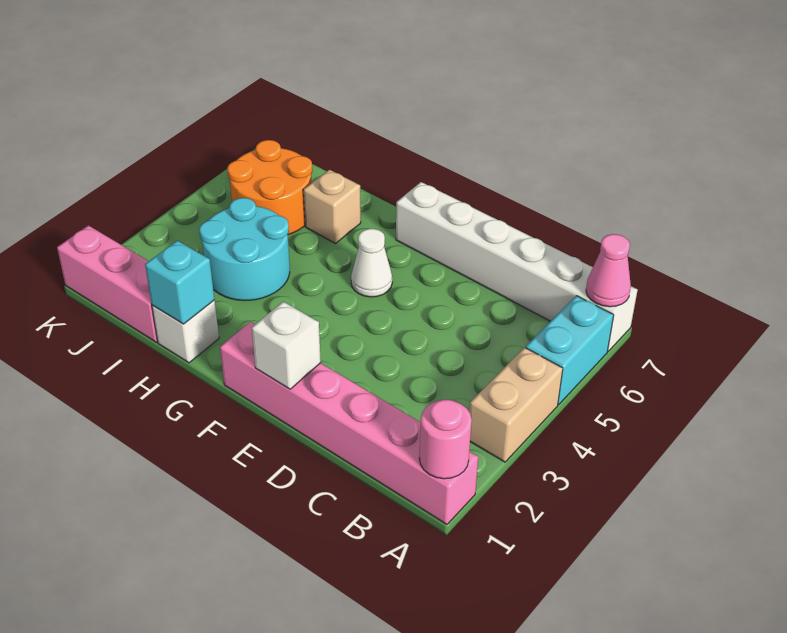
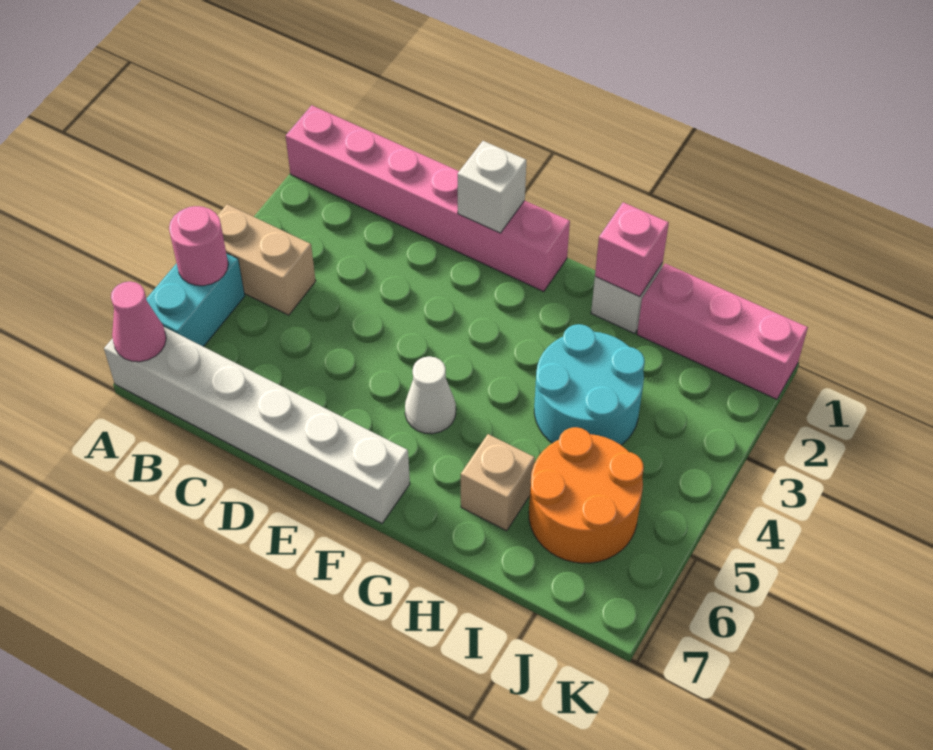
pink round brick A1 level 2 -> pink round brick A5 level 2
tan brick A3:A4 level 1 -> tan brick A4:B4 level 1
cyan brick H1 level 2 -> pink brick H1 level 2

